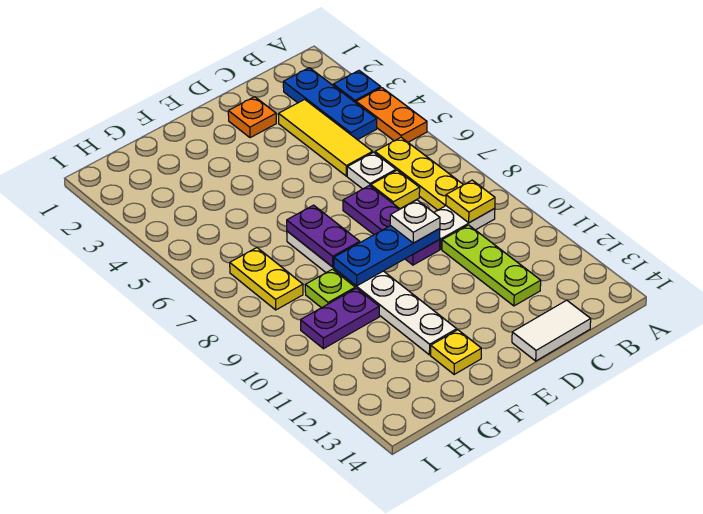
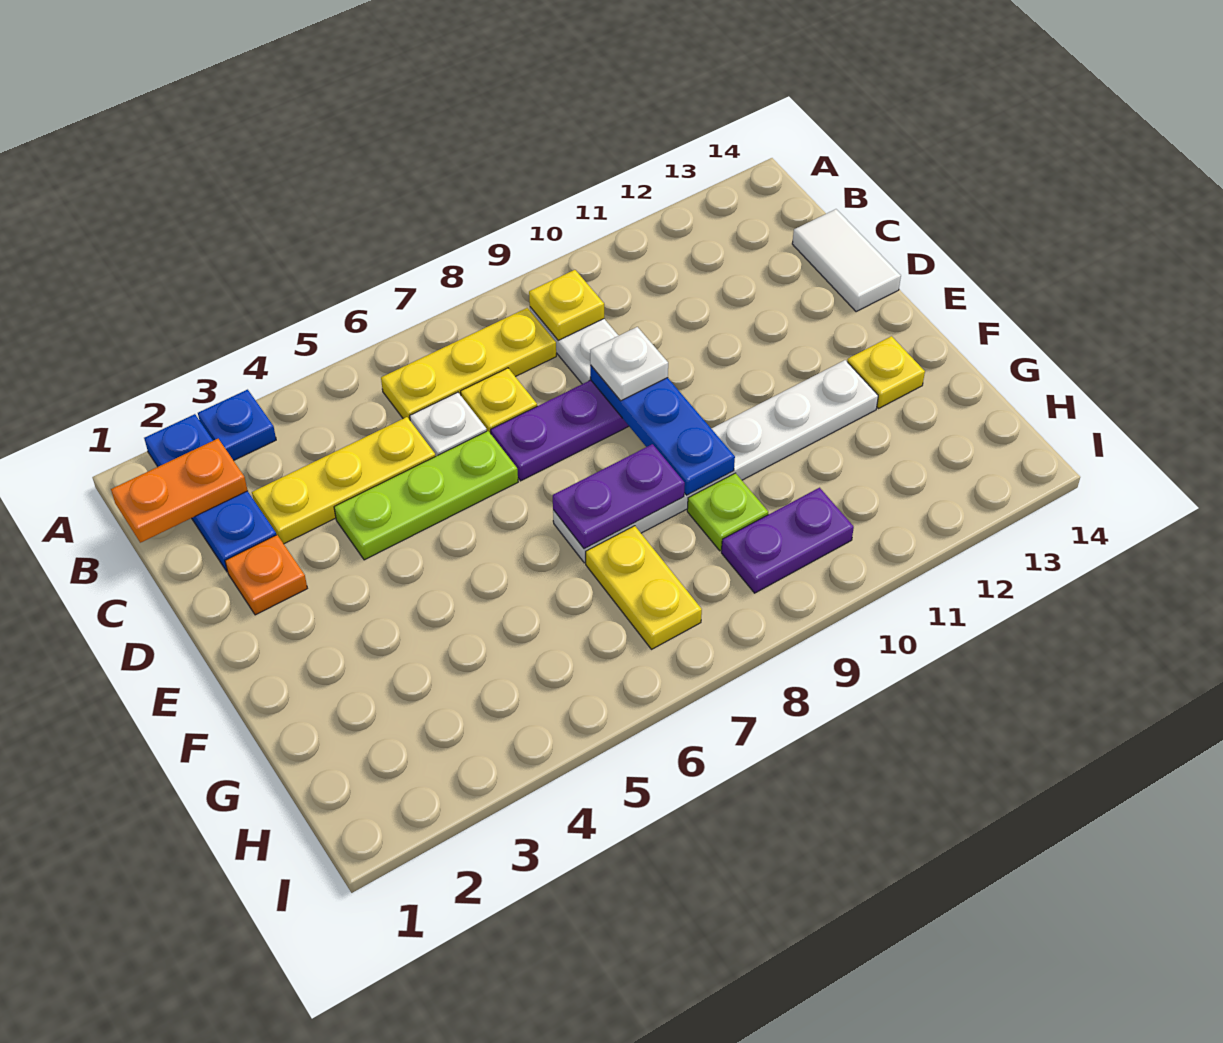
orange plate A4:A5 level 1 -> orange plate B1:B2 level 2
blue plate B2:B4 level 1 -> blue plate A2:C2 level 1
yellow tile C3:C5 level 1 -> yellow plate C3:C5 level 1
lime plate C10:C12 level 1 -> lime plate D4:D6 level 1
purple plate G10:H10 level 1 -> purple plate H9:H10 level 1
yellow plate H7:H8 level 1 -> yellow plate G7:H7 level 1

